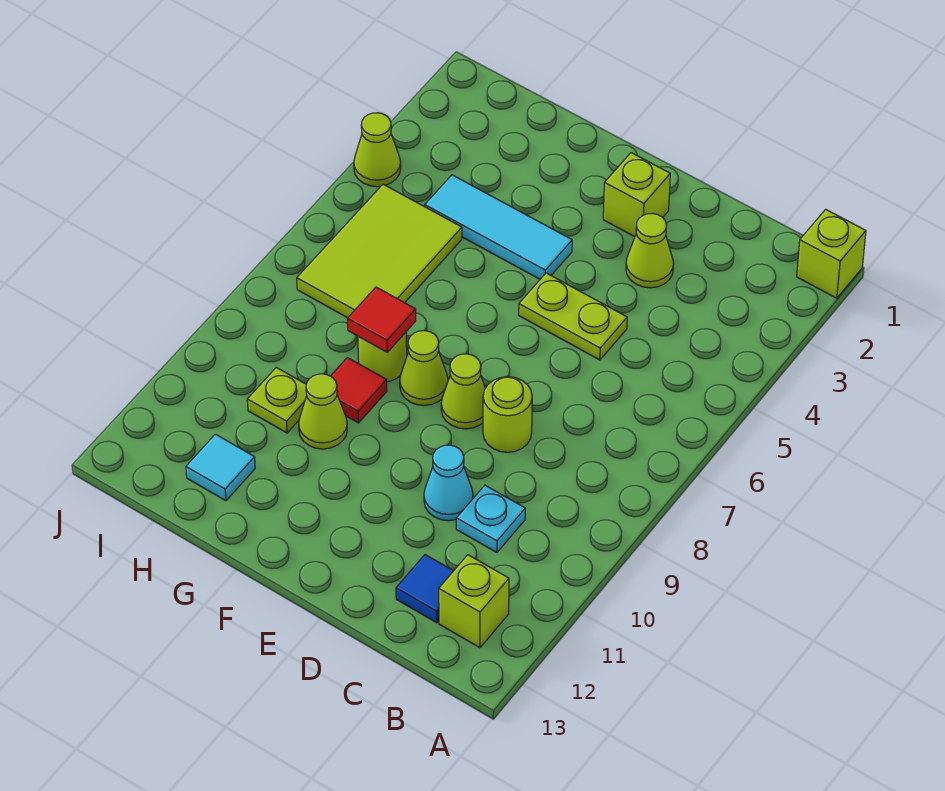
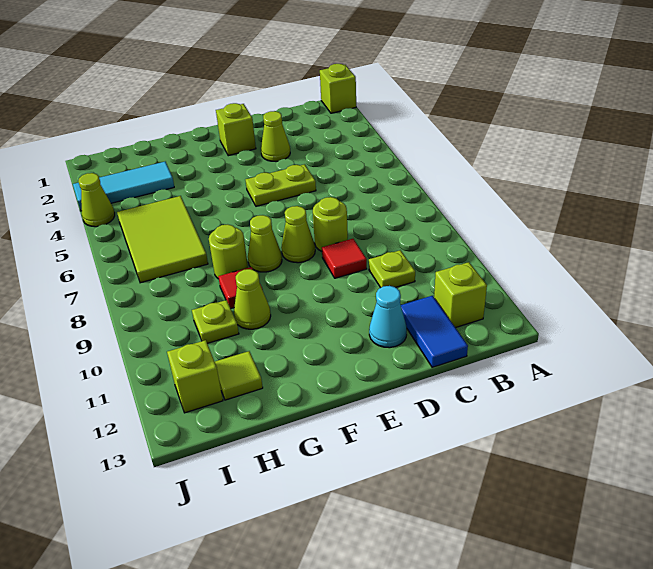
cyan plate C10 level 1 -> lime plate C10 level 1
blue tile C12 level 1 -> blue tile C12:C13 level 1
cyan cone D10 level 1 -> cyan cone D12 level 1
cyan tile F4:H4 level 1 -> cyan tile H3:J3 level 1
red tile G8 level 2 -> red tile D9 level 1
cyan tile H12 level 1 -> lime tile H12 level 1
none -> lime brick I12 level 1

